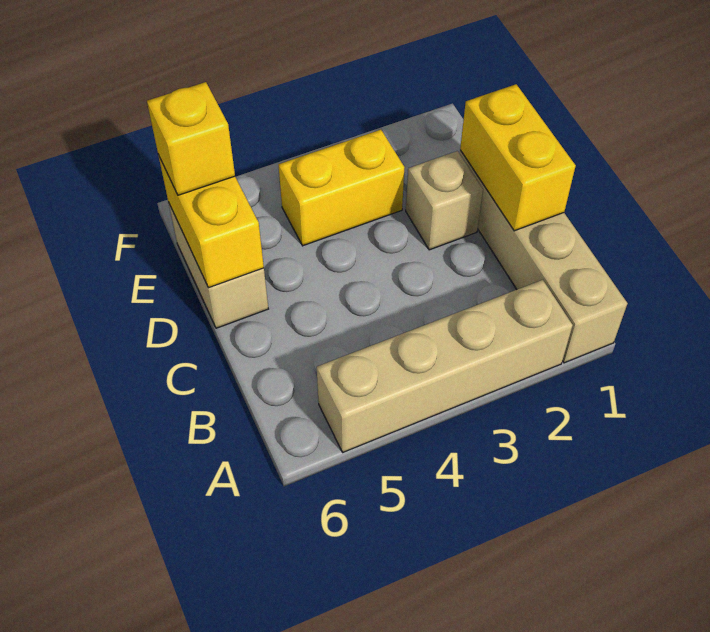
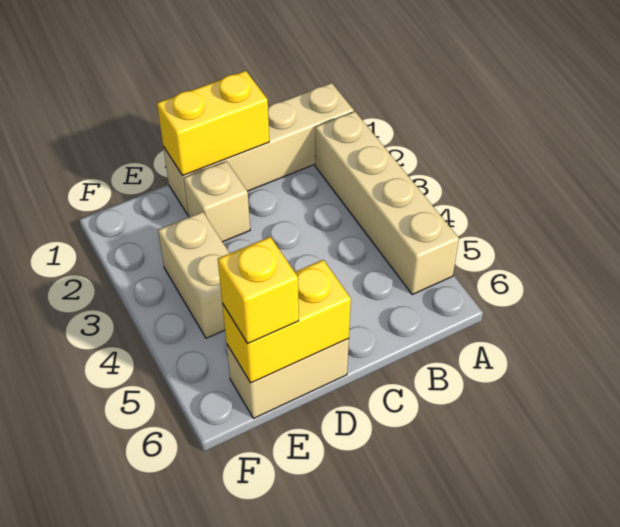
yellow brick E3:E4 level 1 -> tan brick E3:E4 level 1

